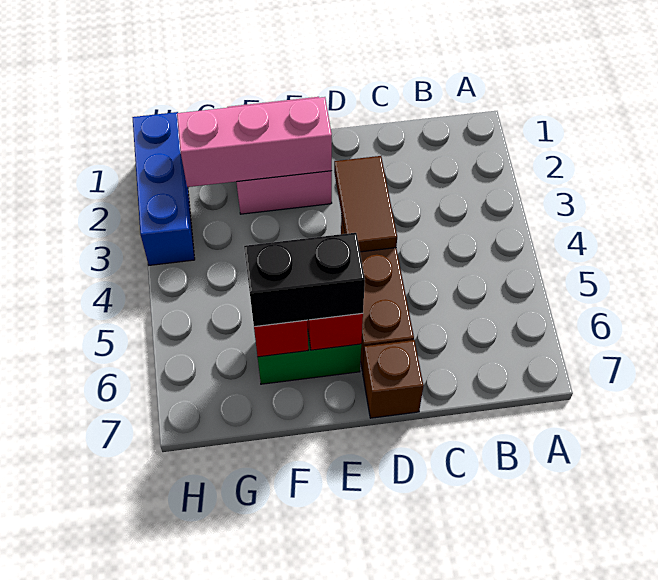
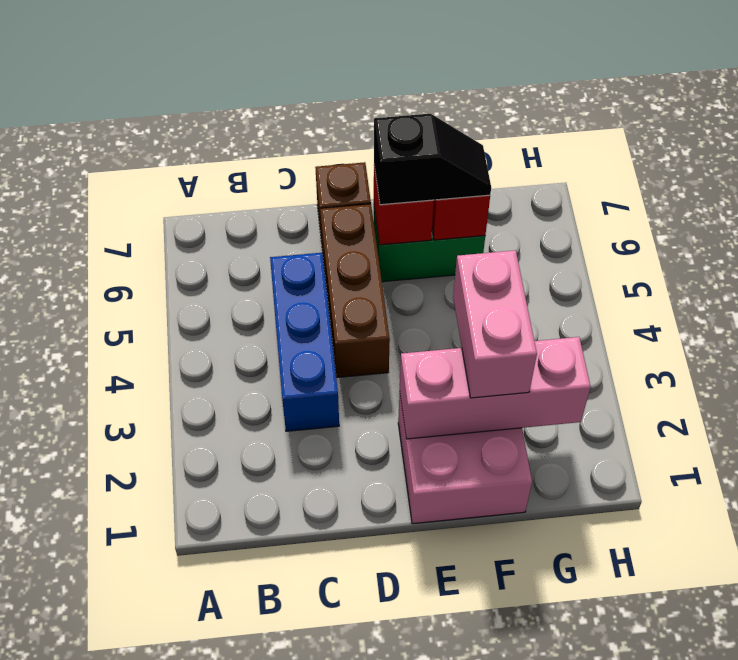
brown tile D3:D4 level 2 -> none
black brick E6:F6 level 3 -> black slope E6:F6 level 3 top E
none -> pink brick F2:F3 level 3
blue brick H1:H3 level 1 -> blue brick C3:C5 level 1

